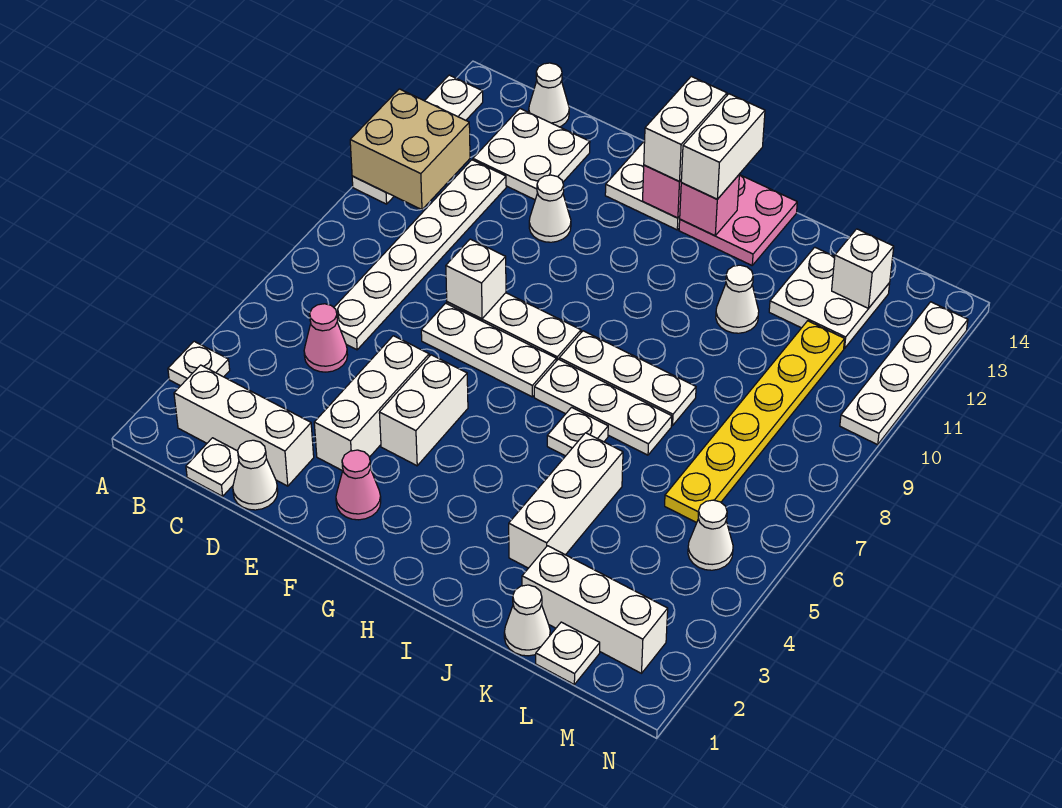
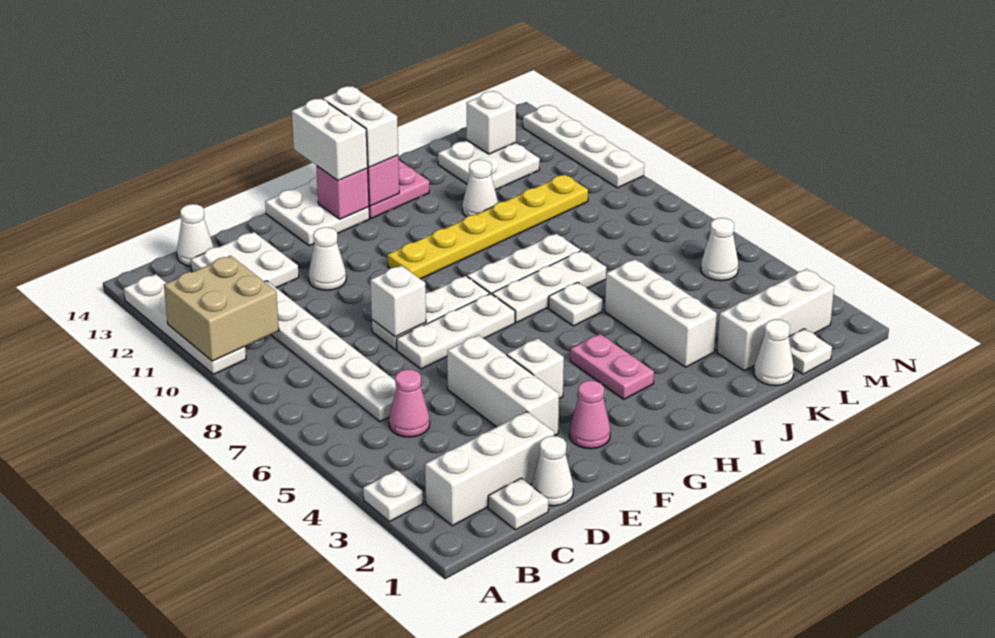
white brick F4:F5 level 1 -> white brick F4 level 1
none -> pink plate H3:H4 level 1
yellow plate L6:L11 level 1 -> yellow plate G10:L10 level 1

